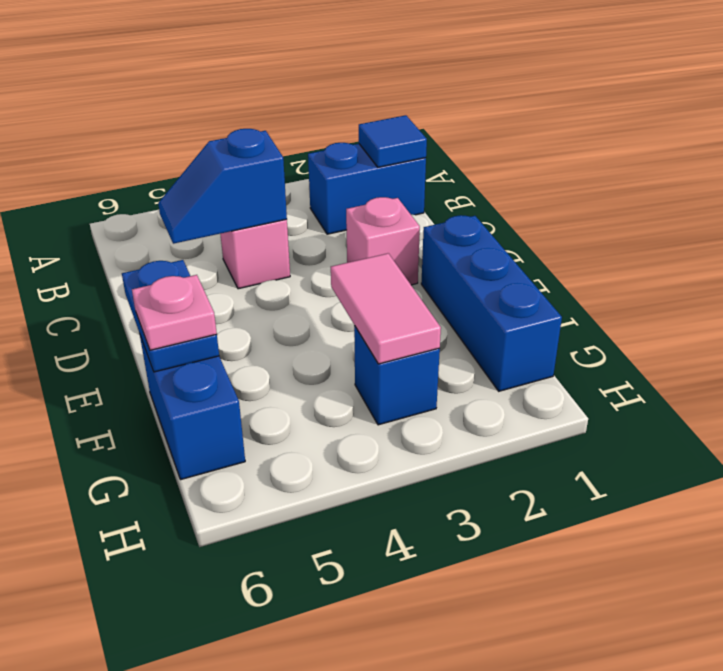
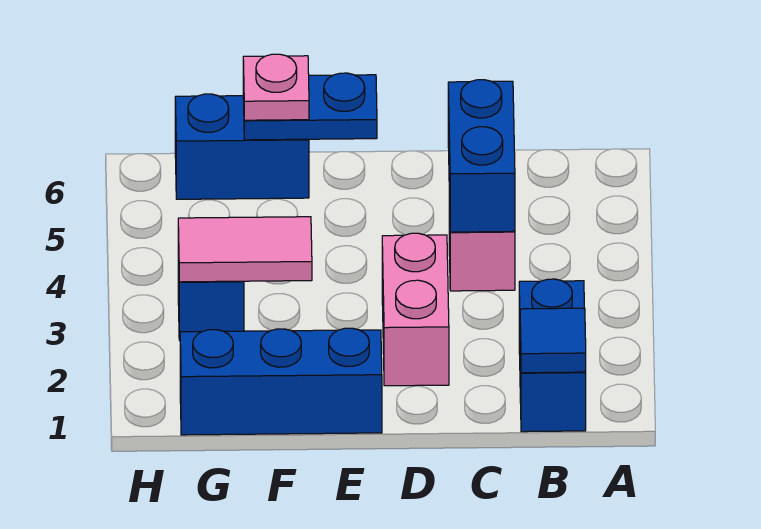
blue slope C4:C5 level 2 top 4 -> blue brick C4:C5 level 2
pink brick D2 level 1 -> pink brick D2:D3 level 1

